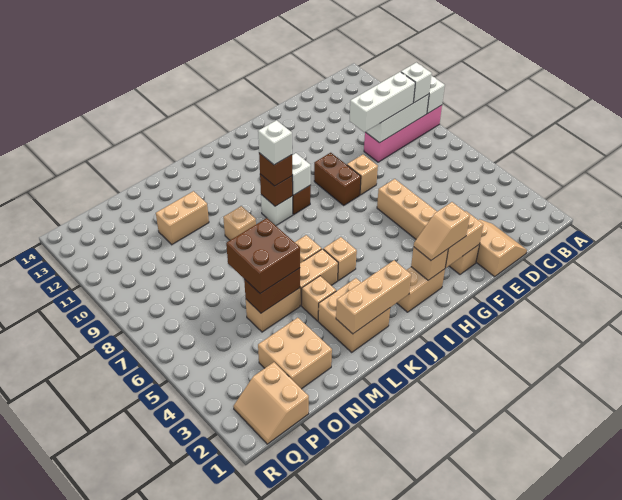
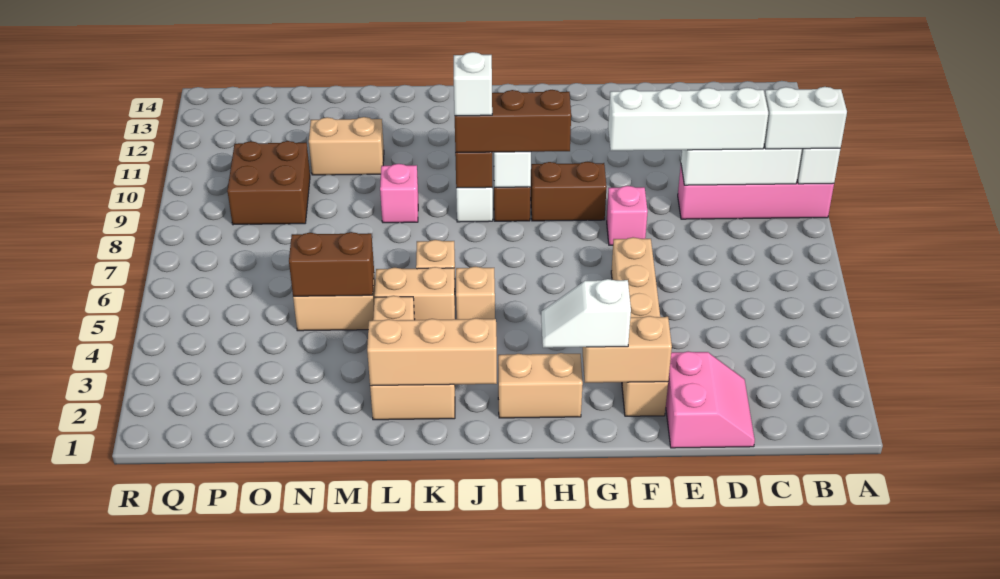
white brick B9 level 3 -> white brick A9:B9 level 3
white brick C9:E9 level 3 -> white brick C9:F9 level 3
tan slope D1:E2 level 1 top E -> pink slope D1:E2 level 1 top E
tan brick F8 level 1 -> pink brick F8 level 1
tan slope G2:H2 level 3 top G -> white slope G2:H2 level 3 top G
brown brick G8:G9 level 1 -> brown brick G9:H9 level 1
tan brick H2 level 2 -> none
brown brick J9 level 3 -> brown brick H9:J9 level 3
tan brick L9 level 1 -> pink brick L9 level 1
brown brick M5:N6 level 3 -> brown brick O9:P10 level 1
tan brick N2:O3 level 1 -> none
tan slope P1:Q2 level 1 top P -> none

